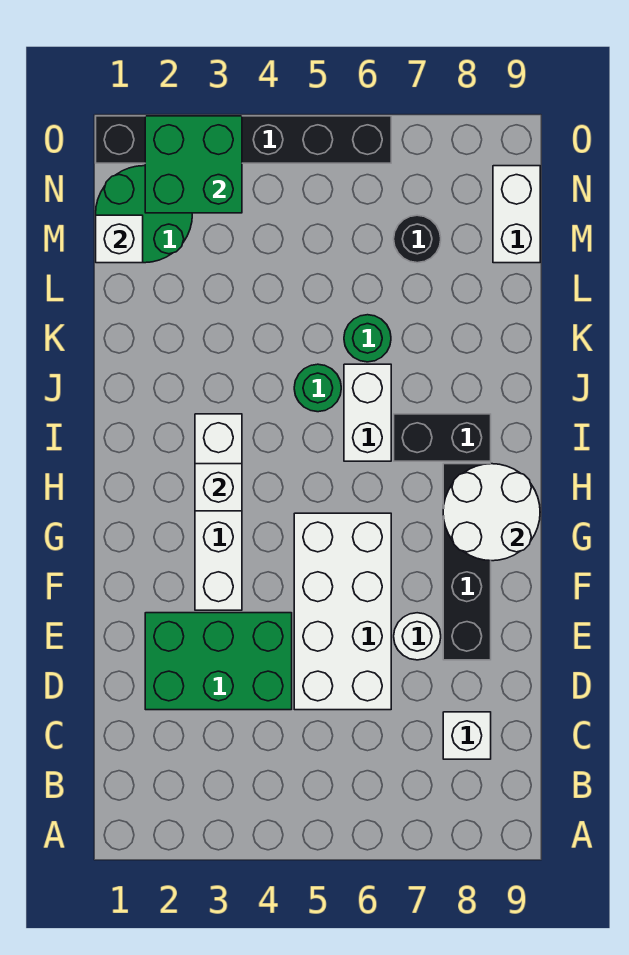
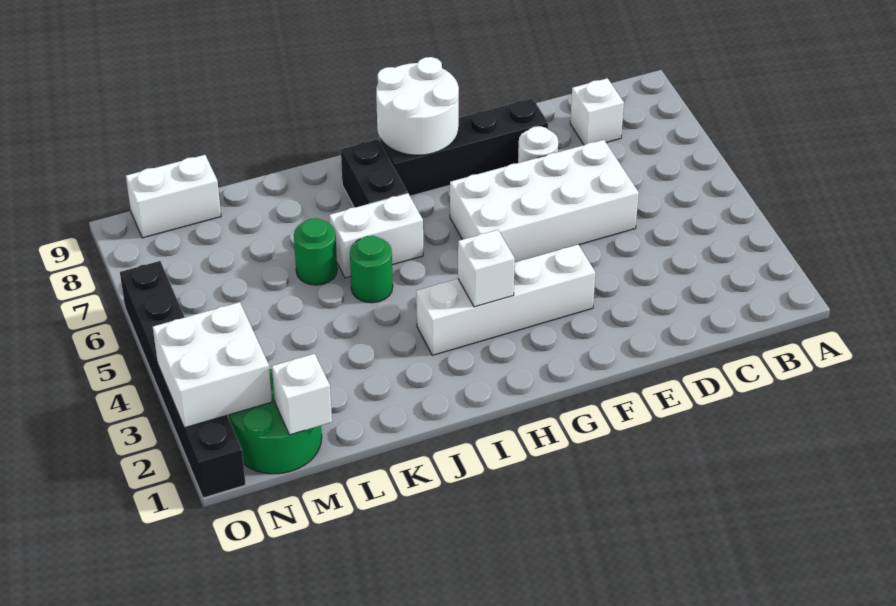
green brick D2:E4 level 1 -> none
black round brick M7 level 1 -> none
green brick N2:O3 level 2 -> white brick N2:O3 level 2

